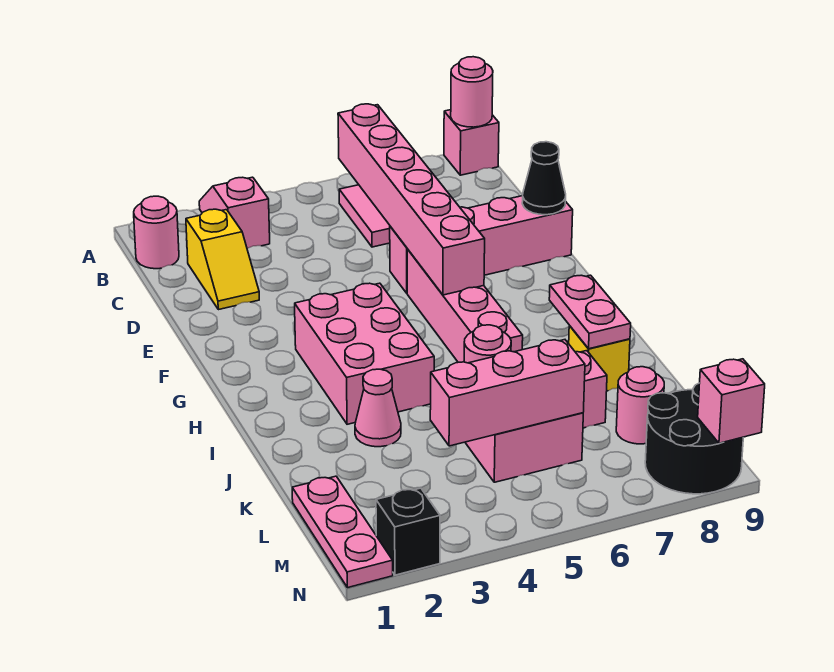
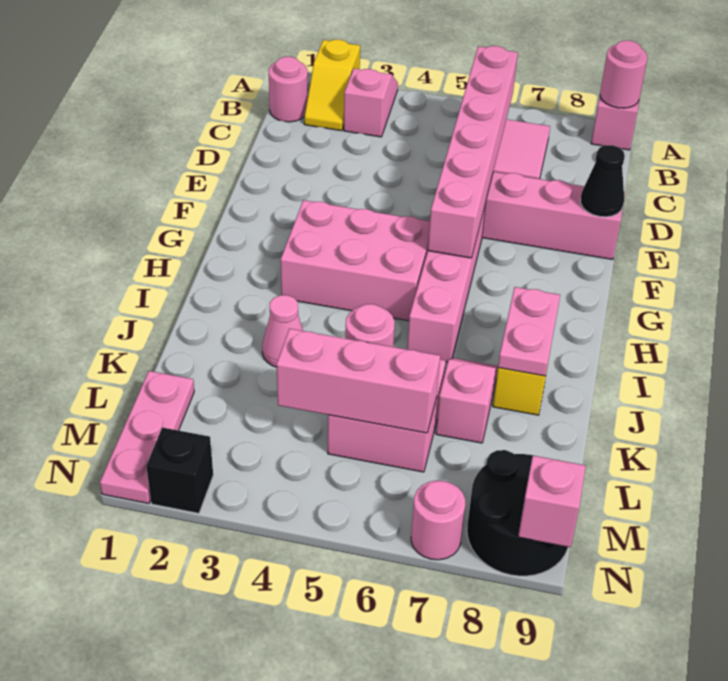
yellow slope C2:D2 level 1 top C -> yellow slope A2:B2 level 1 top A
pink brick G3:I4 level 1 -> pink brick G3:H5 level 1
pink round brick L8 level 1 -> pink round brick N7 level 1

